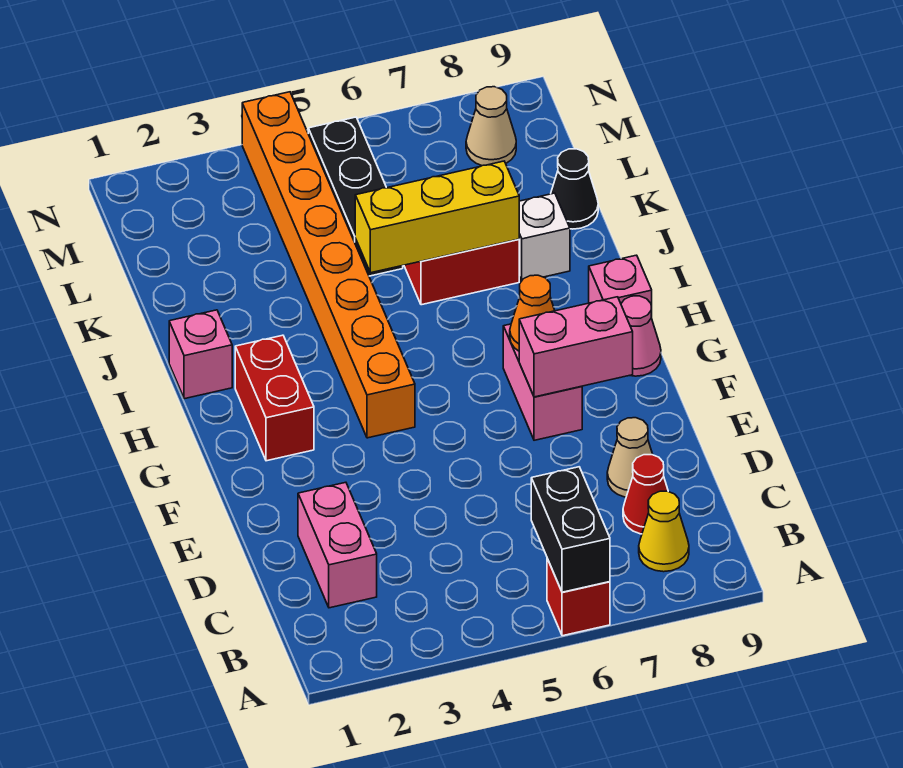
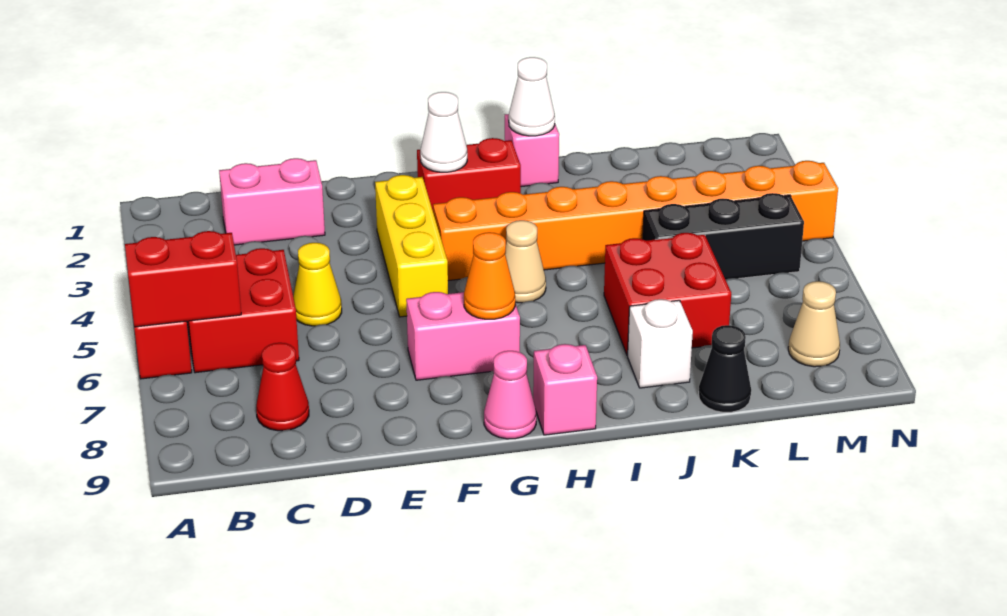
black brick A6:B6 level 2 -> red brick A6:B6 level 2
none -> red brick B5:C6 level 1
yellow cone B8 level 1 -> yellow cone D5 level 1
tan cone D8 level 1 -> tan cone H5 level 1
pink brick F7:F8 level 2 -> none
none -> white cone G2 level 2
none -> white cone I1 level 2
yellow brick J5:J7 level 2 -> yellow brick F3:F5 level 1

